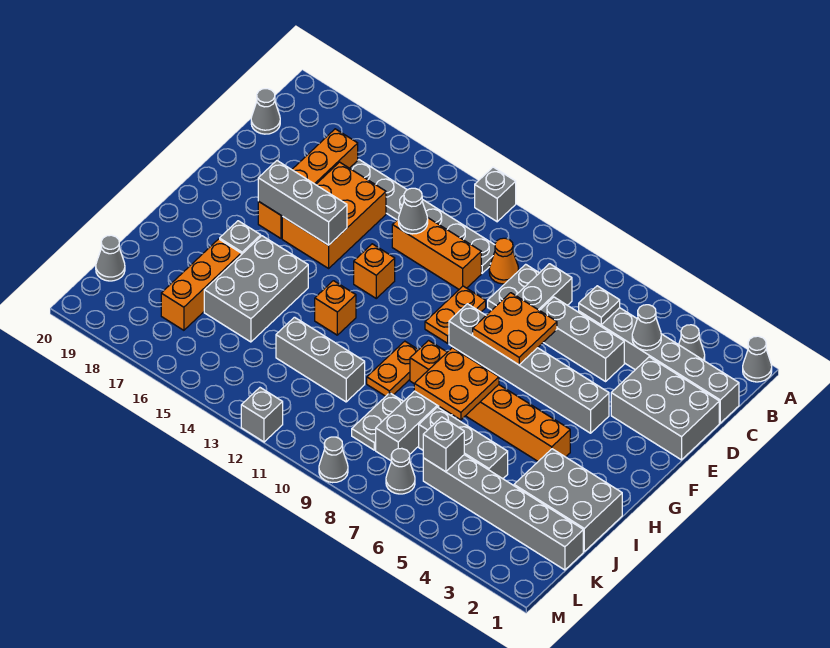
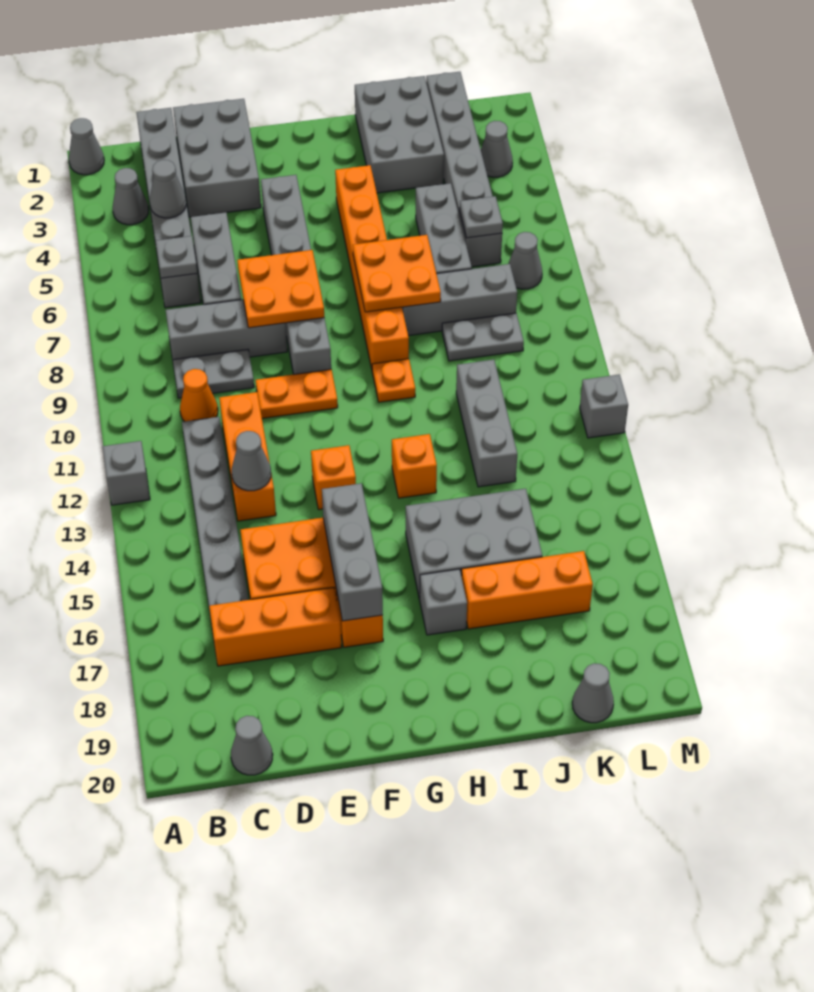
orange plate H10:I10 level 1 -> orange plate H10 level 1
grey brick K6 level 2 -> grey plate K6 level 2
grey cone M9 level 1 -> grey cone L3 level 1

